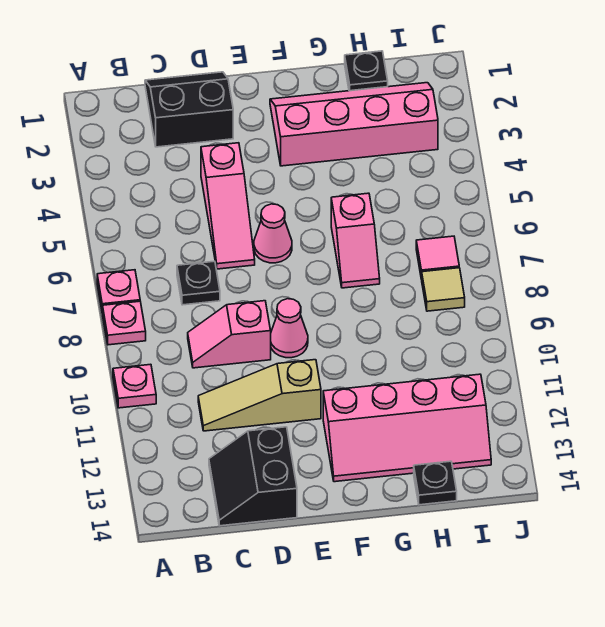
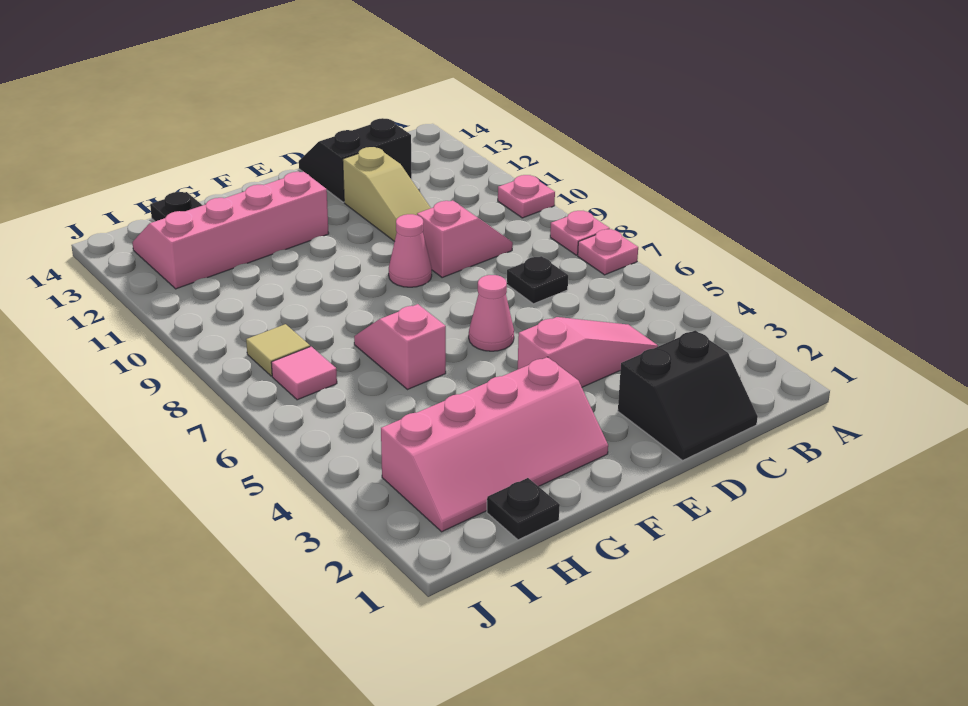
tan slope C11:E11 level 1 top E -> tan slope D10:D12 level 1 top 12
black slope C13:D14 level 1 top D -> black slope C13:D14 level 1 top 13
pink slope D4:D6 level 1 top 4 -> pink slope C4:E4 level 1 top E

